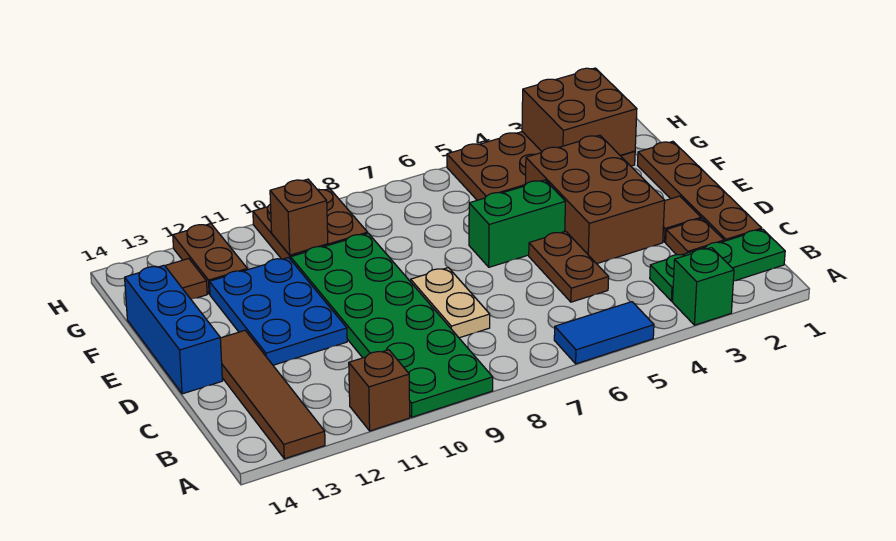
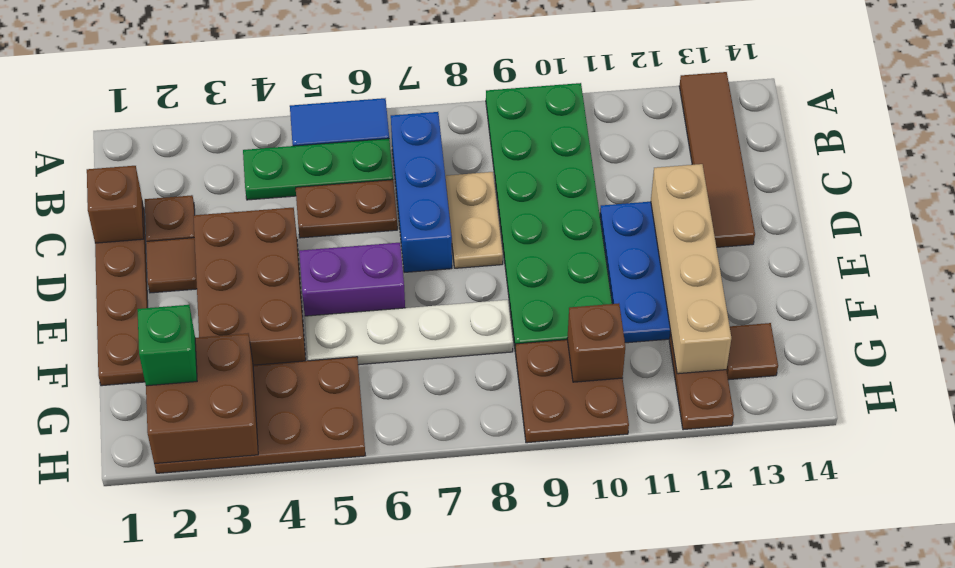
green brick A3 level 1 -> green brick G2 level 3
brown brick A11 level 1 -> brown brick C1 level 2
green plate B1:B3 level 1 -> green plate B4:B6 level 1
brown plate C5:D5 level 1 -> brown plate C5:C6 level 1
none -> tan brick D12:G12 level 2
blue brick D14:F14 level 1 -> blue brick B7:D7 level 1
green brick E5:E6 level 1 -> purple brick E5:E6 level 1
none -> white plate F5:F8 level 1

